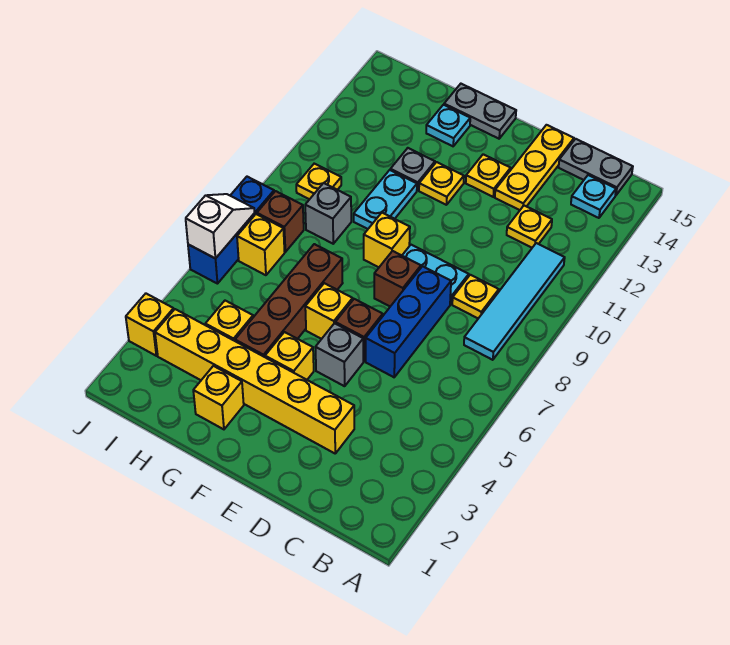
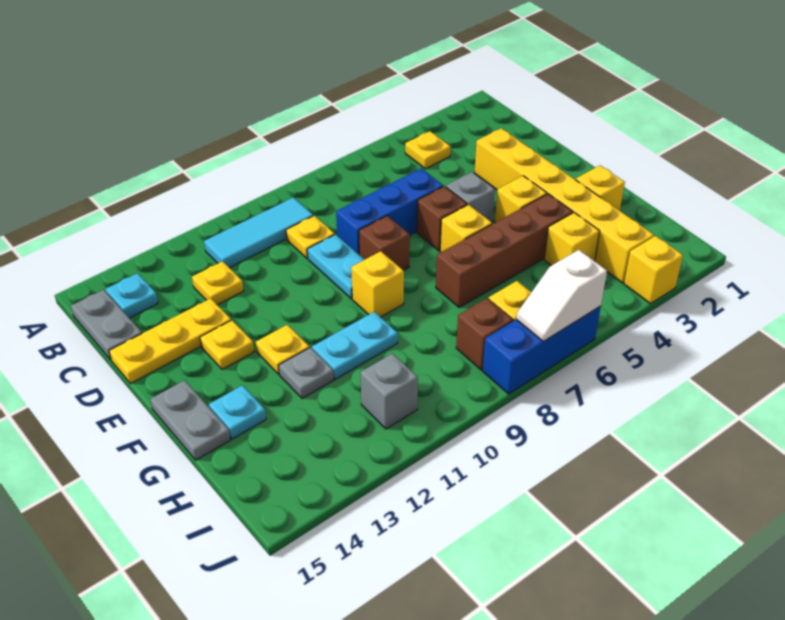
cyan tile B8:B11 level 1 -> cyan tile B9:B11 level 1
grey brick H9 level 1 -> grey brick I11 level 1
yellow plate I10 level 1 -> yellow plate B4 level 1

